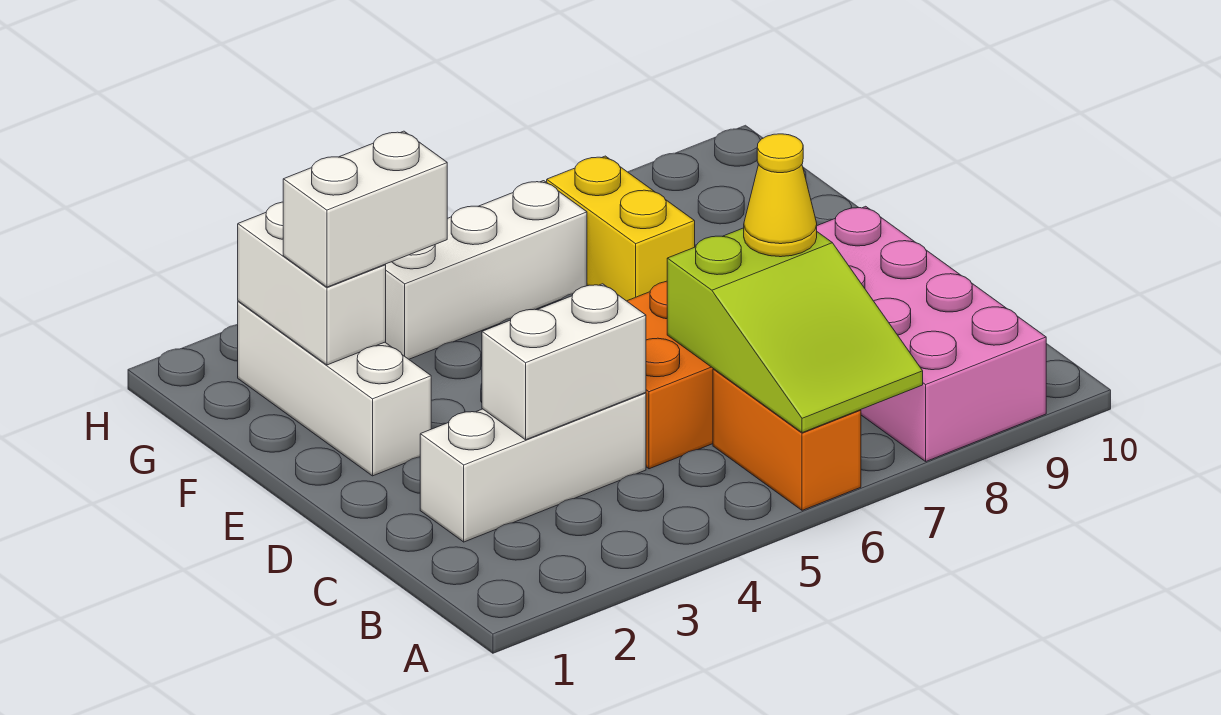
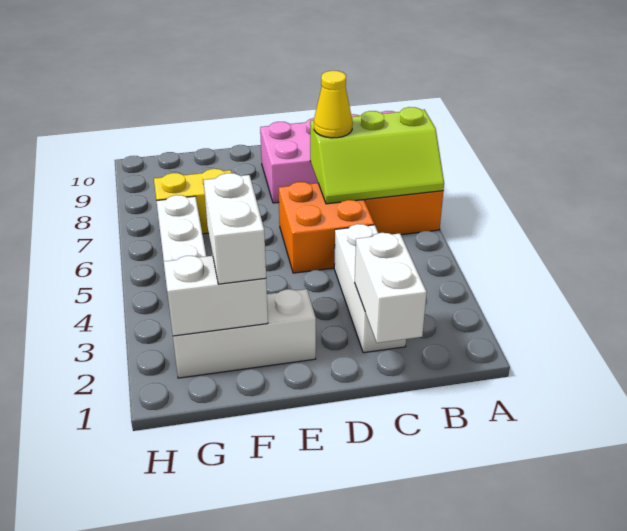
lime slope A6:C7 level 2 top C -> lime slope A6:C7 level 2 top 7
white brick C3:C4 level 2 -> white brick C1:C2 level 2

